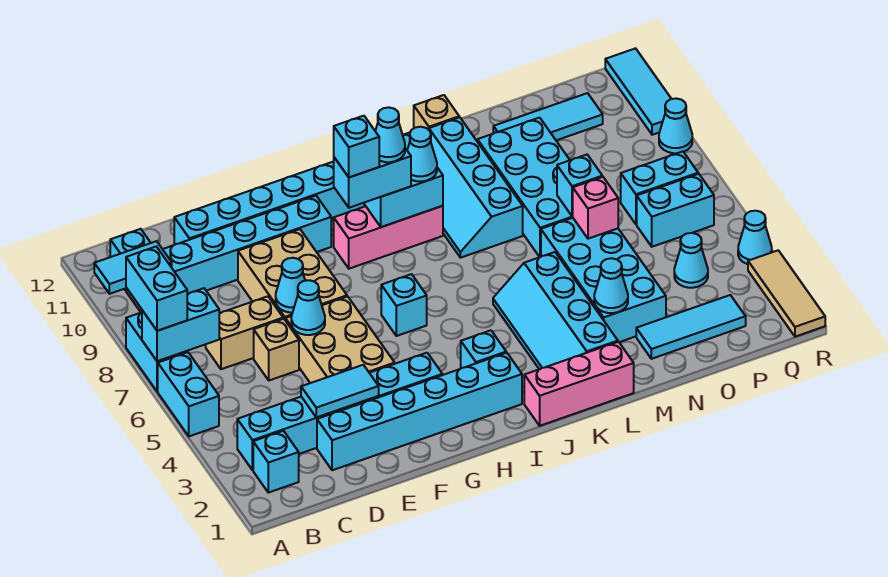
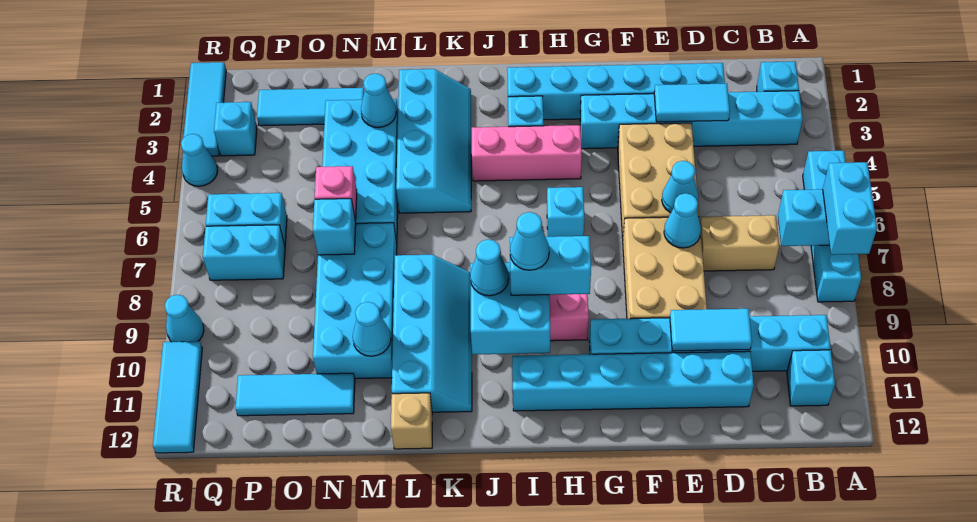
cyan tile A10:B10 level 2 -> cyan tile D10:E10 level 2
tan brick D6 level 1 -> none
cyan brick H9 level 4 -> cyan brick Q3 level 1
pink brick J1:L1 level 1 -> pink brick H4:J4 level 1
cyan cone P4 level 1 -> cyan cone M10 level 2
tan tile R1:R3 level 1 -> cyan tile R1:R3 level 1

